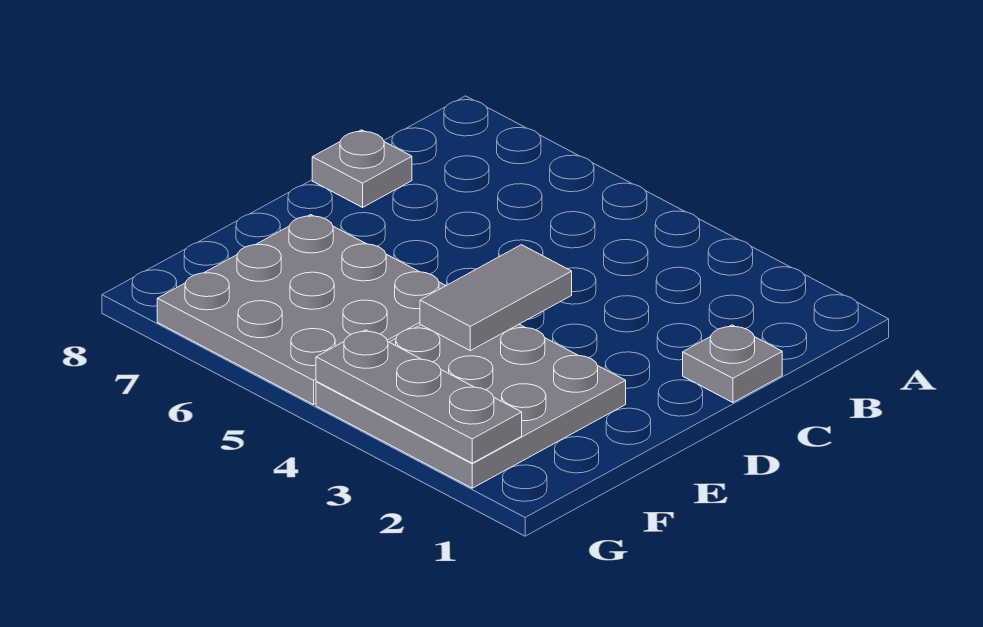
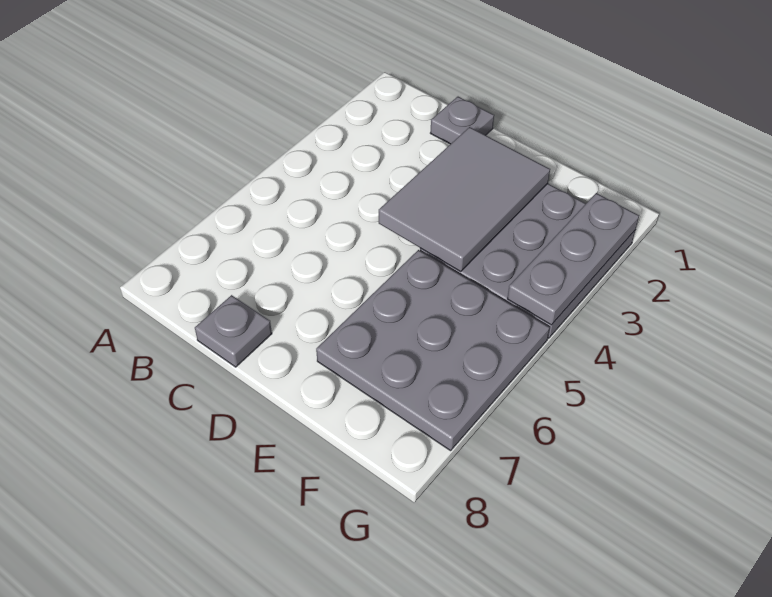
grey tile D4:E4 level 2 -> grey tile D2:E4 level 2

